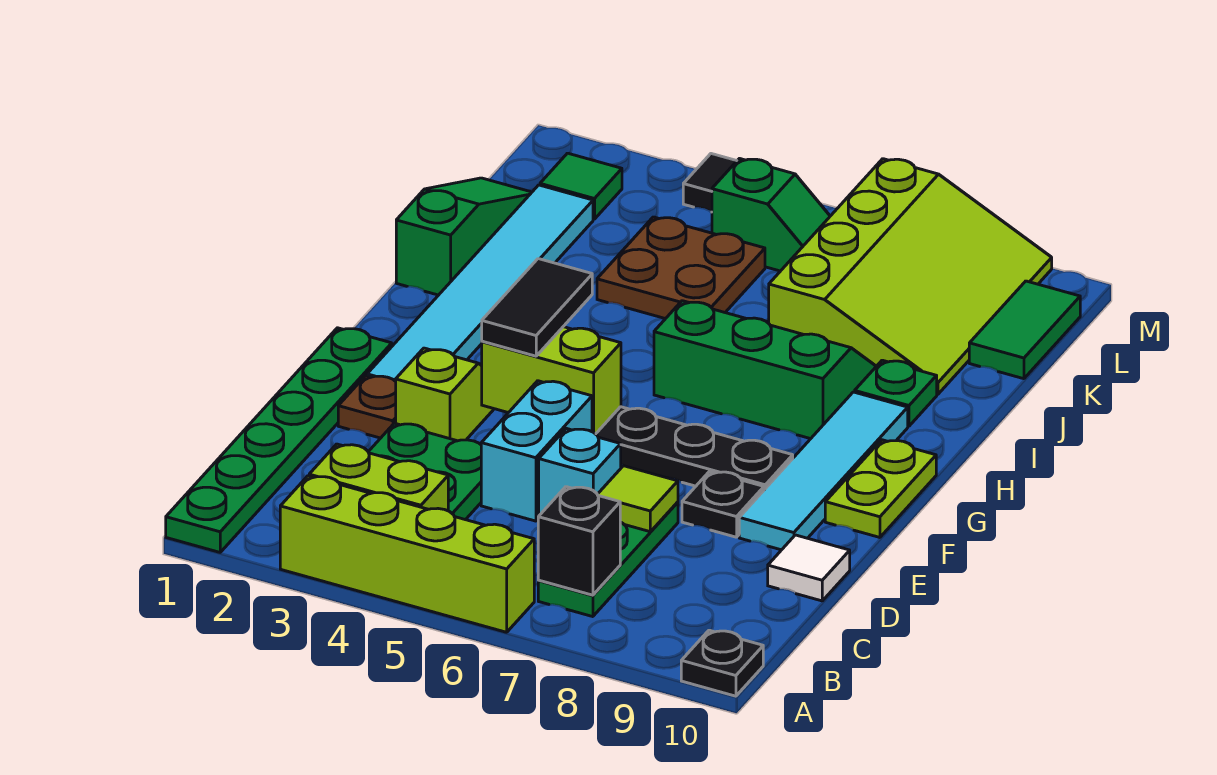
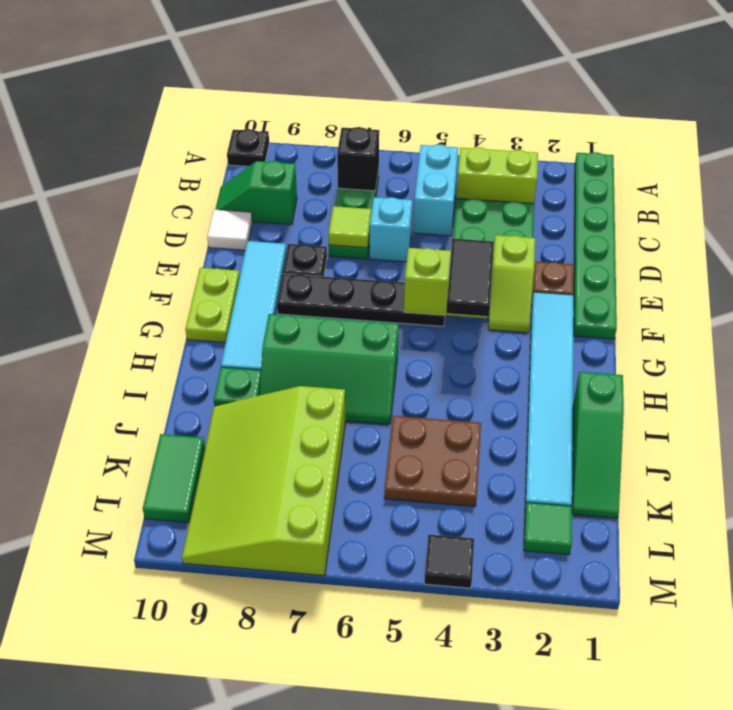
lime brick A3:A6 level 1 -> none
cyan brick D5:E5 level 1 -> cyan brick B5:C5 level 1
green slope L5:L6 level 1 top 5 -> green slope C9:C10 level 1 top 9

